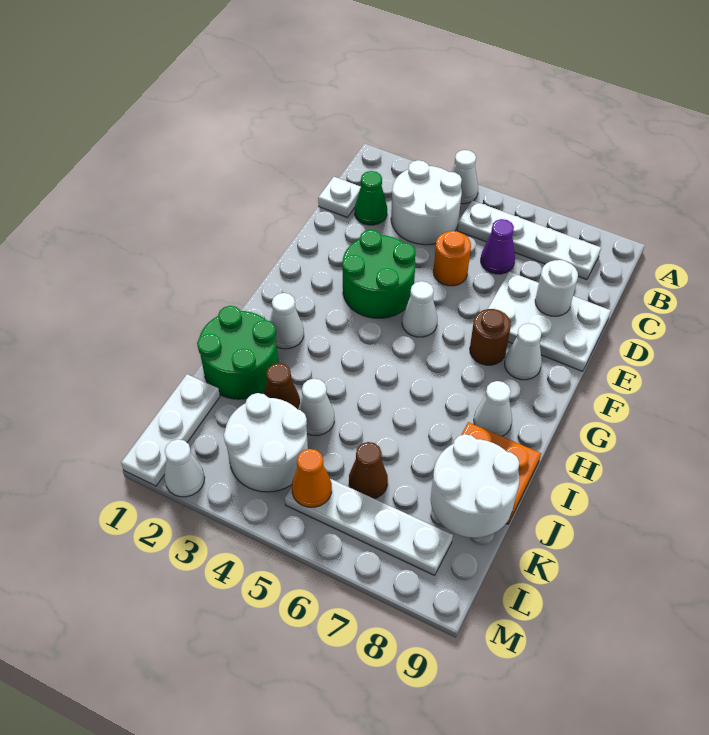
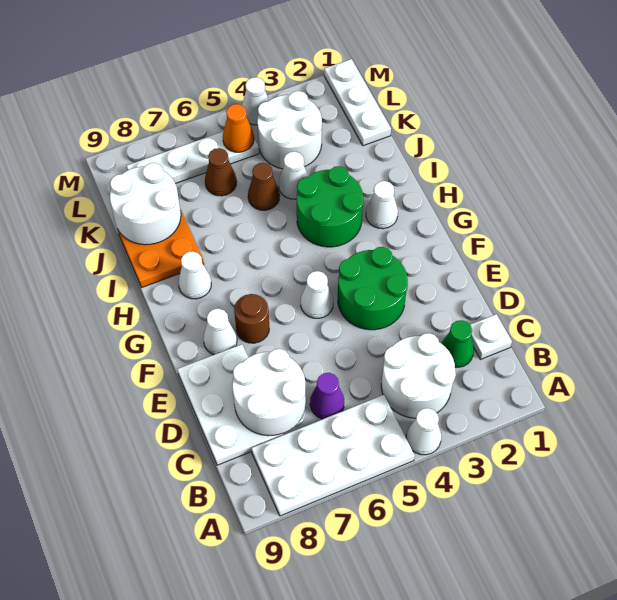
white plate B5:B8 level 1 -> white plate A5:B8 level 1
orange round brick D5 level 1 -> none
white plate D7:E9 level 1 -> white plate C8:E9 level 1
white round brick D8 level 2 -> white round brick C7:D8 level 2
green round brick I1:J2 level 1 -> green round brick H3:I4 level 1
brown cone J3 level 1 -> brown cone J5 level 1
white cone M2 level 1 -> white cone M4 level 1

